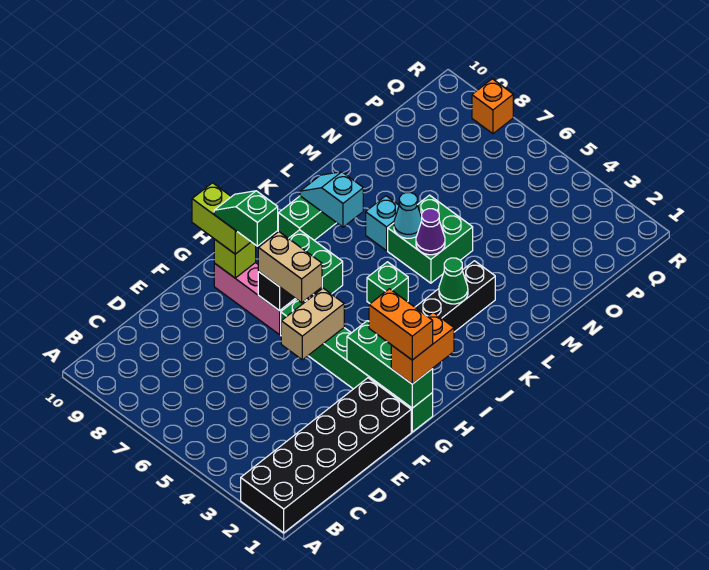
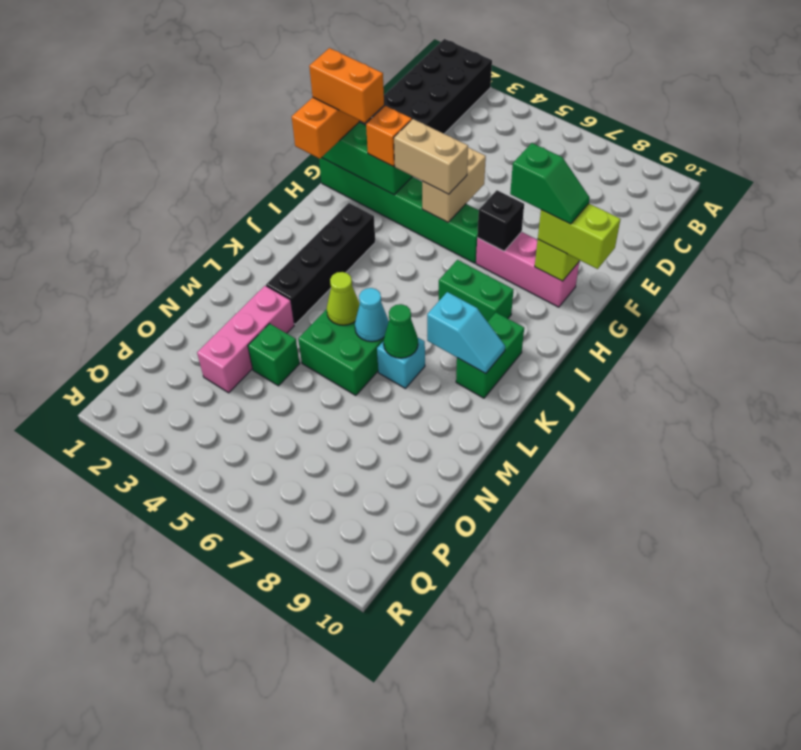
tan brick G6:G7 level 3 -> tan brick G4:G5 level 3
green brick J5 level 1 -> green brick N4 level 1
green cone K3 level 2 -> green cone L7 level 2
purple cone L5 level 2 -> lime cone L5 level 2
none -> pink brick M3:O3 level 1
orange brick R8 level 1 -> orange brick G3 level 3

